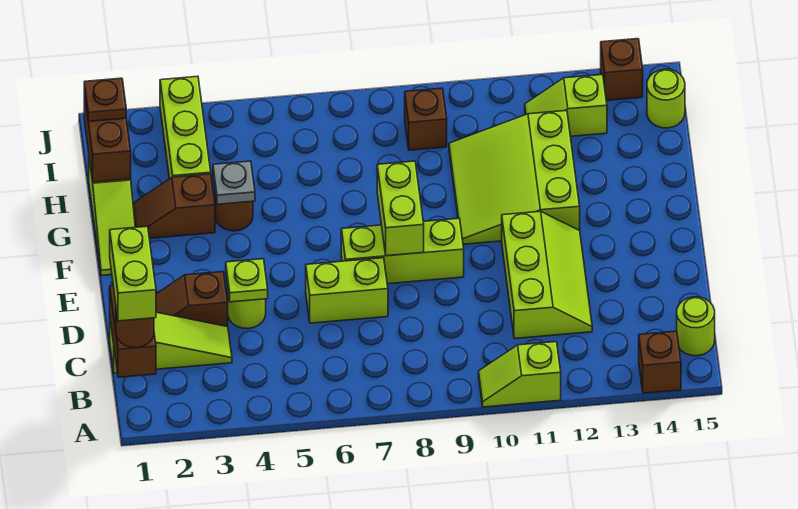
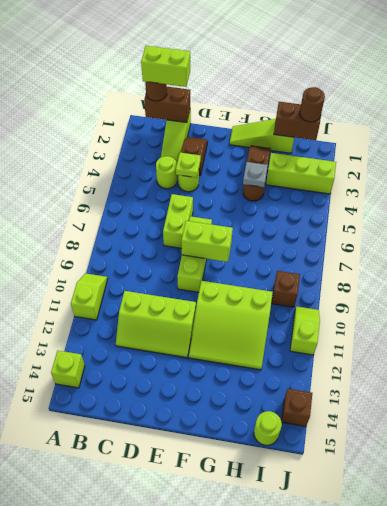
brown brick A14 level 1 -> lime brick A14 level 1
lime round brick B15 level 1 -> lime round brick C4 level 1
lime slope F10:H12 level 1 top 12 -> lime slope F10:H12 level 1 top 10
brown plate I1 level 3 -> brown round brick I1 level 3
lime slope I12:I13 level 1 top 13 -> lime slope J10:J11 level 1 top 11

